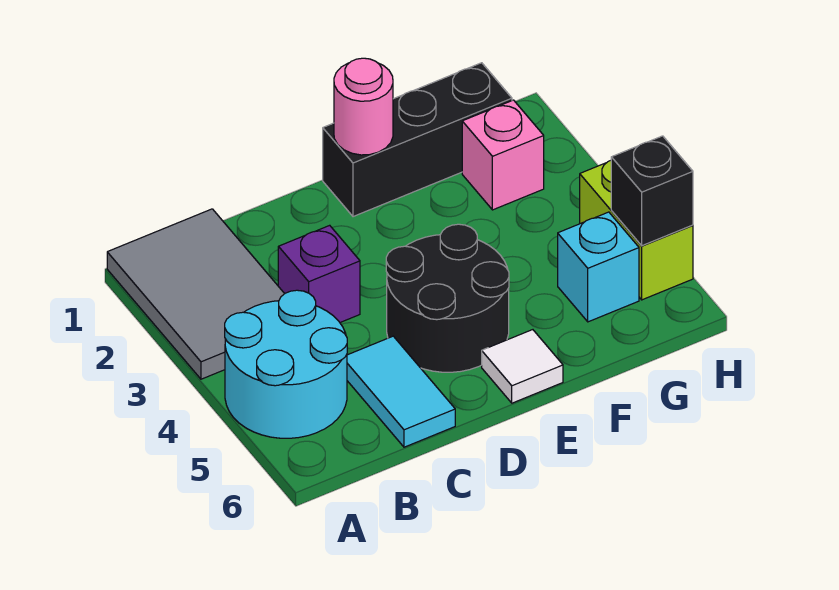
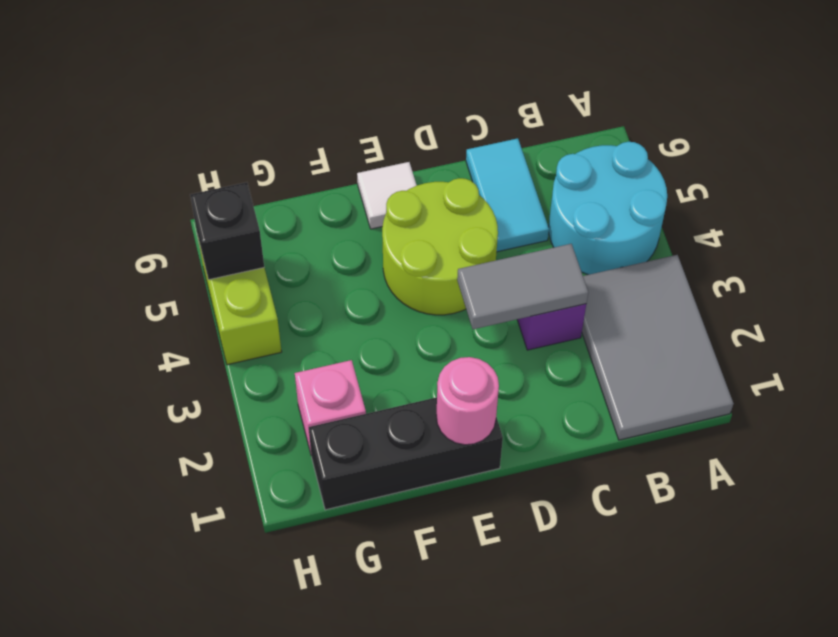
none -> grey tile C3:D3 level 2
black round brick D4:E5 level 1 -> lime round brick D4:E5 level 1
cyan brick G5 level 1 -> none

